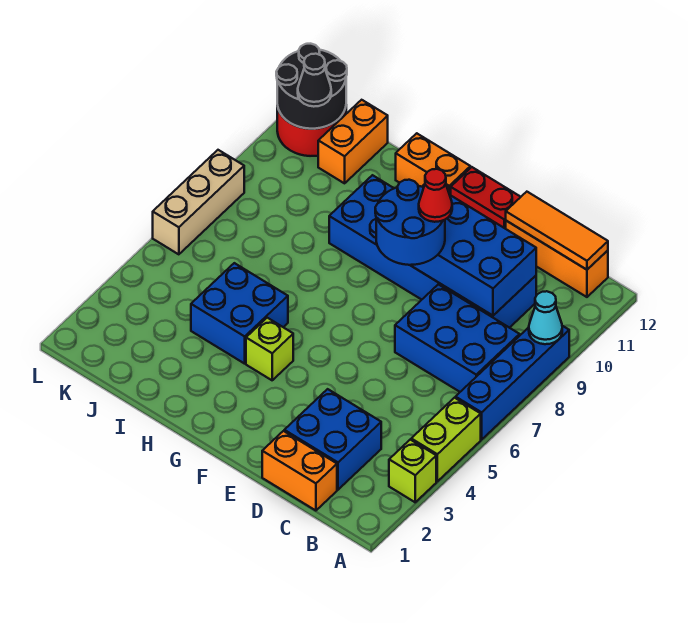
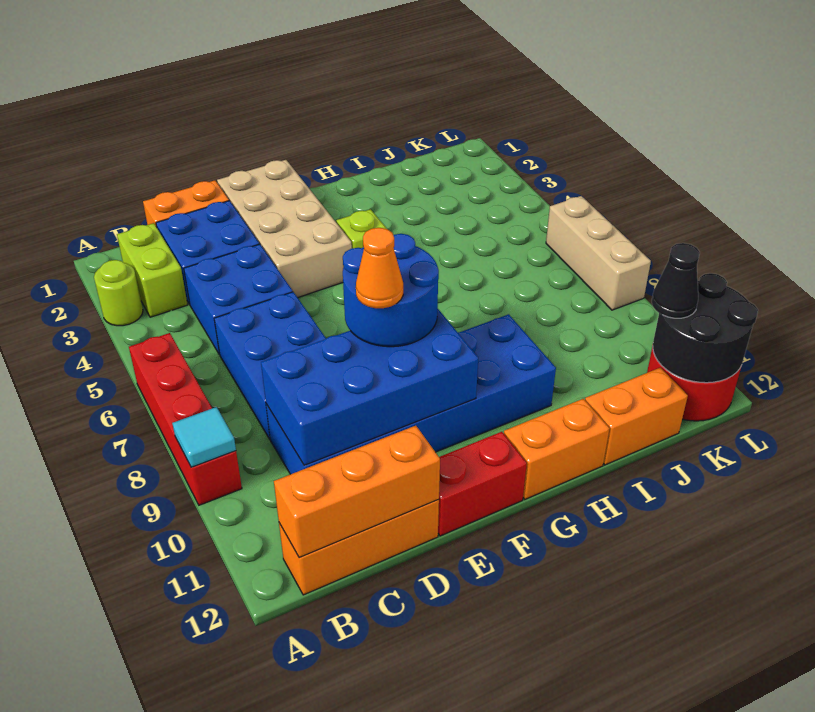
lime brick A3 level 1 -> lime round brick A3 level 1
lime brick A4:A5 level 1 -> lime brick B2:B3 level 1
blue brick A6:A9 level 1 -> red brick A6:A9 level 1
cyan cone A9 level 2 -> cyan tile A9 level 2
blue brick B7:D8 level 1 -> blue brick C6:D8 level 1
orange tile B12:D12 level 2 -> orange brick B12:D12 level 2
none -> tan brick E1:F4 level 1
red cone E9 level 4 -> orange cone E9 level 4
blue brick H4:I5 level 1 -> blue brick C4:D5 level 1
orange brick J11:J12 level 1 -> orange brick I12:J12 level 1

